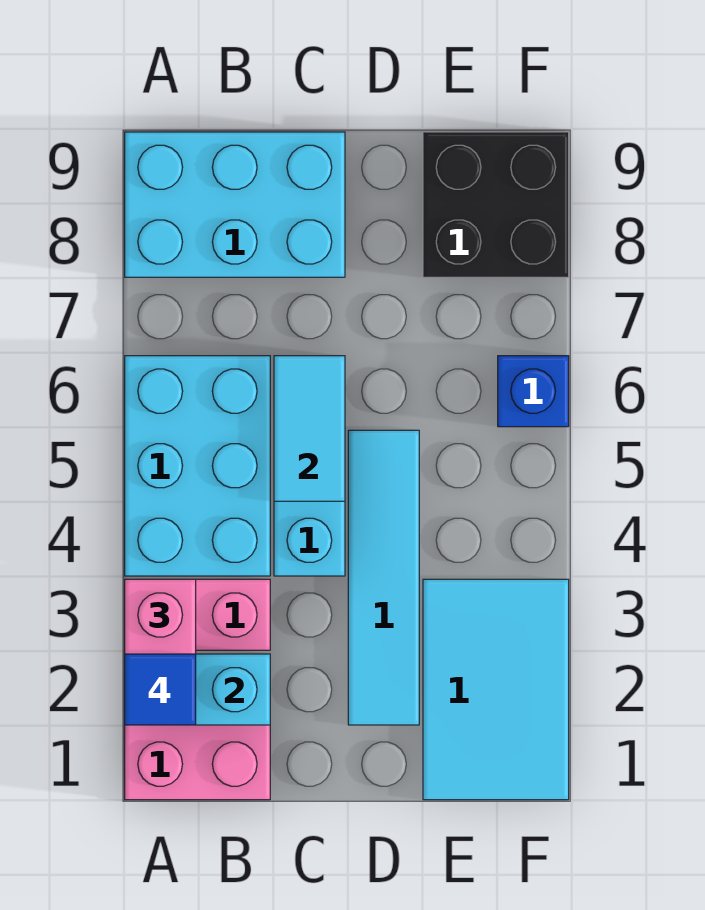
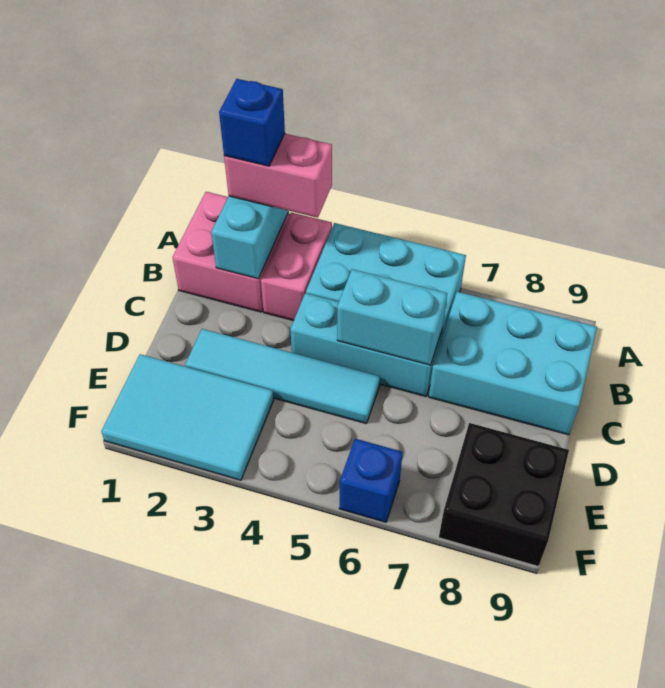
blue tile A2 level 4 -> blue brick A2 level 4
cyan brick A8:C9 level 1 -> cyan brick B7:C9 level 1
cyan tile C5:C6 level 2 -> cyan brick C5:C6 level 2

